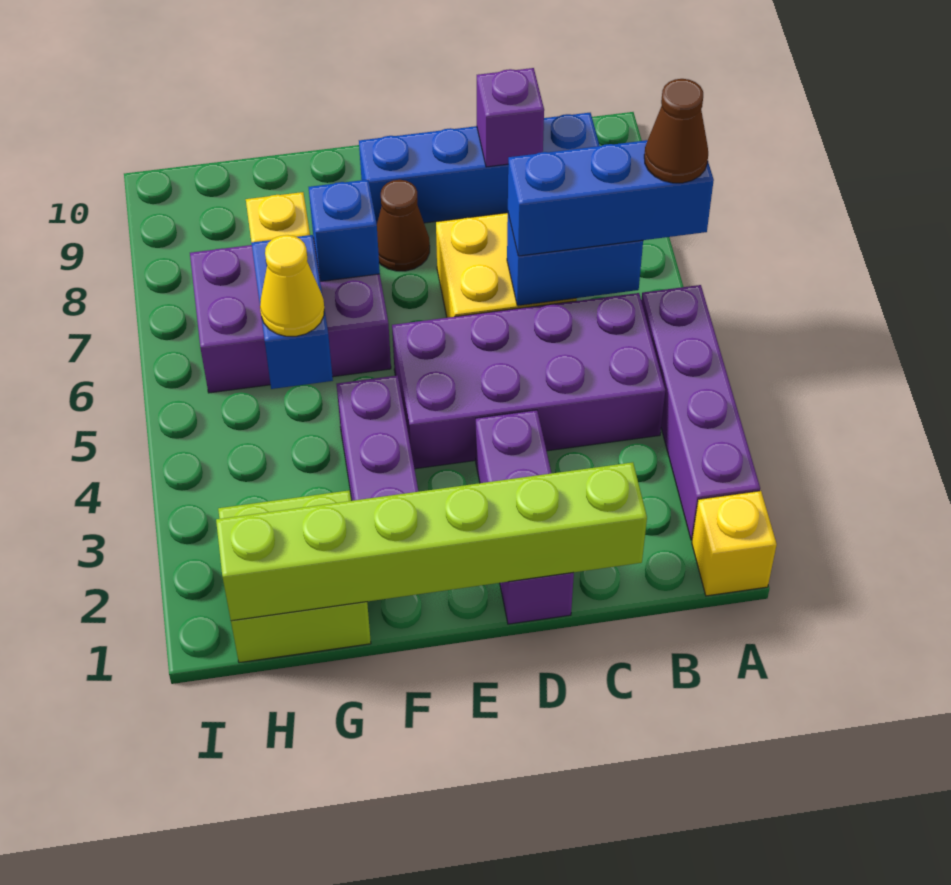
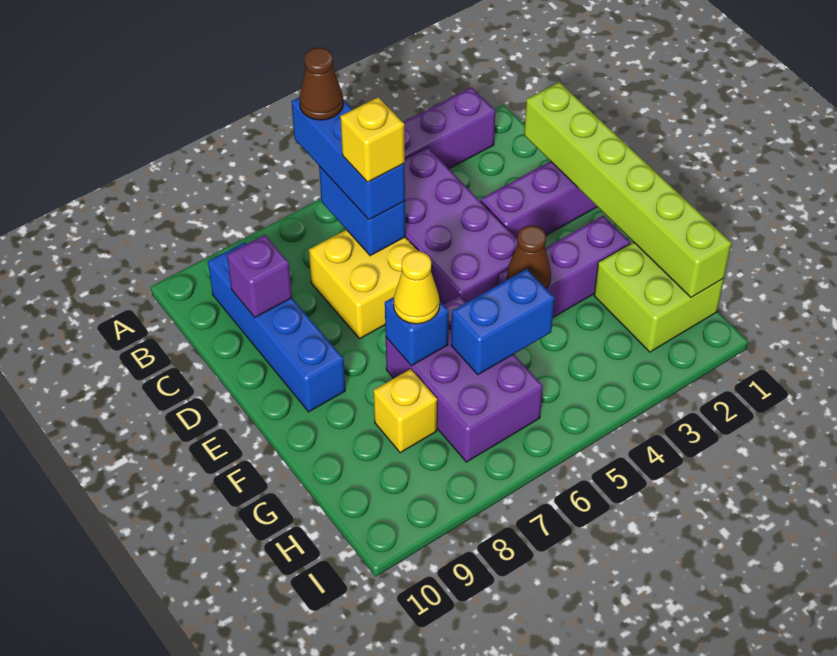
yellow brick A1 level 1 -> yellow brick C6 level 4
brown cone E8 level 1 -> brown cone F4 level 2
yellow cone G5 level 3 -> yellow cone F7 level 3

